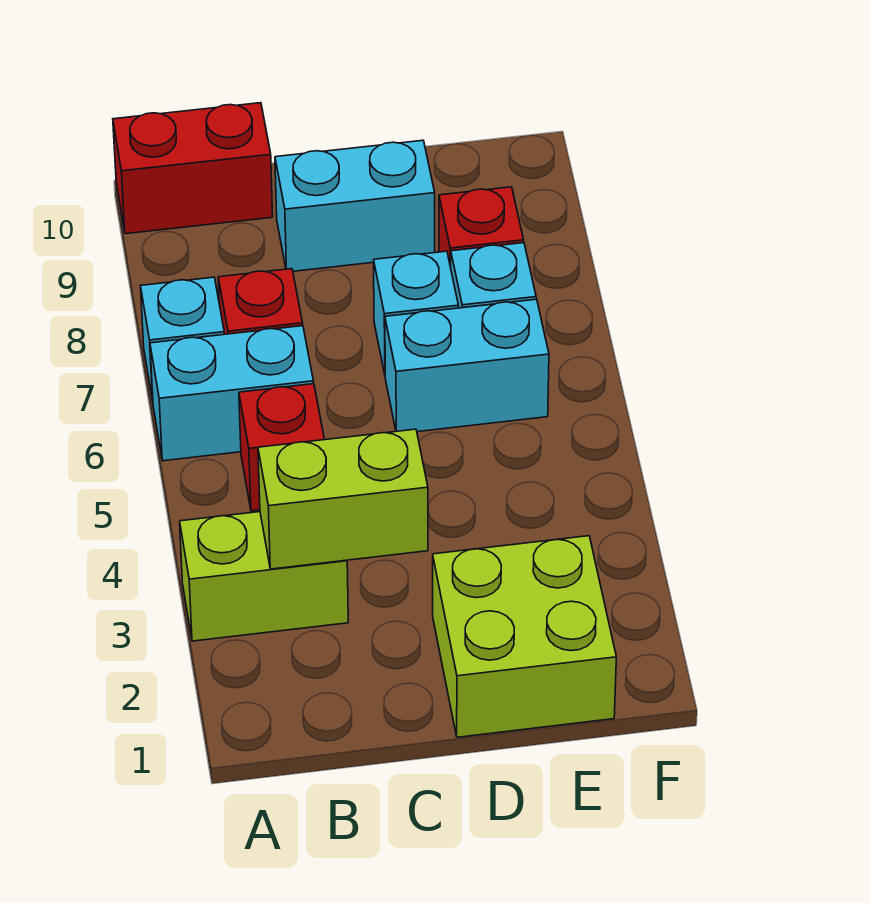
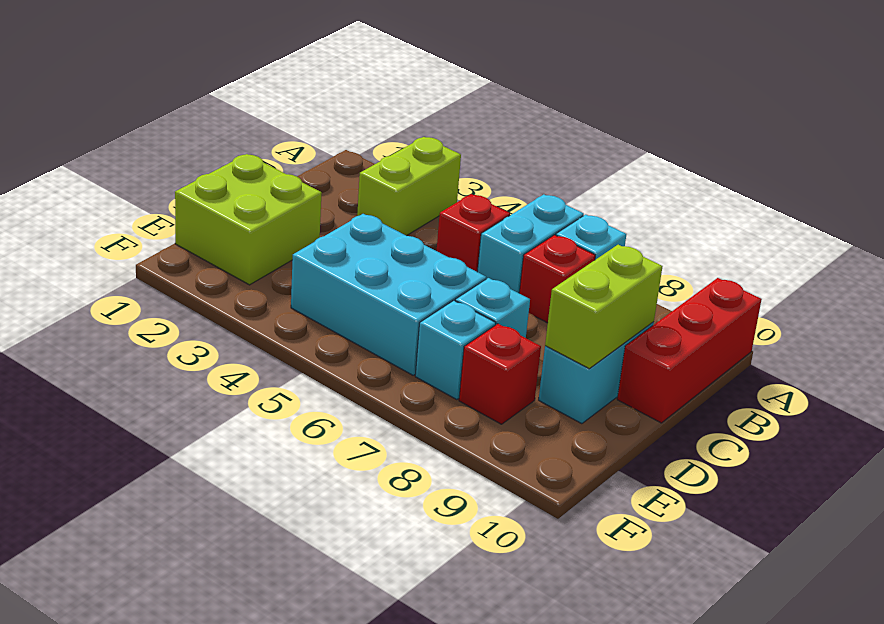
red brick A10:B10 level 1 -> red brick A10:C10 level 1
lime brick B3:C3 level 2 -> lime brick C9:D9 level 2
cyan brick D6:E6 level 1 -> cyan brick D4:E6 level 1

